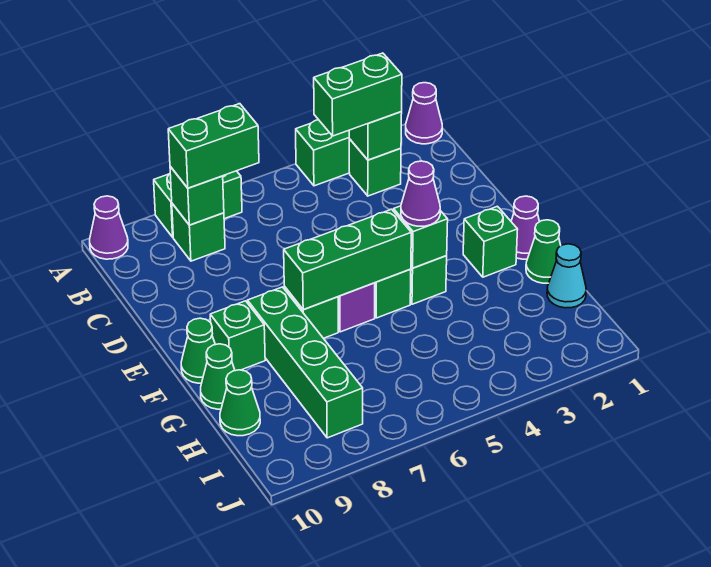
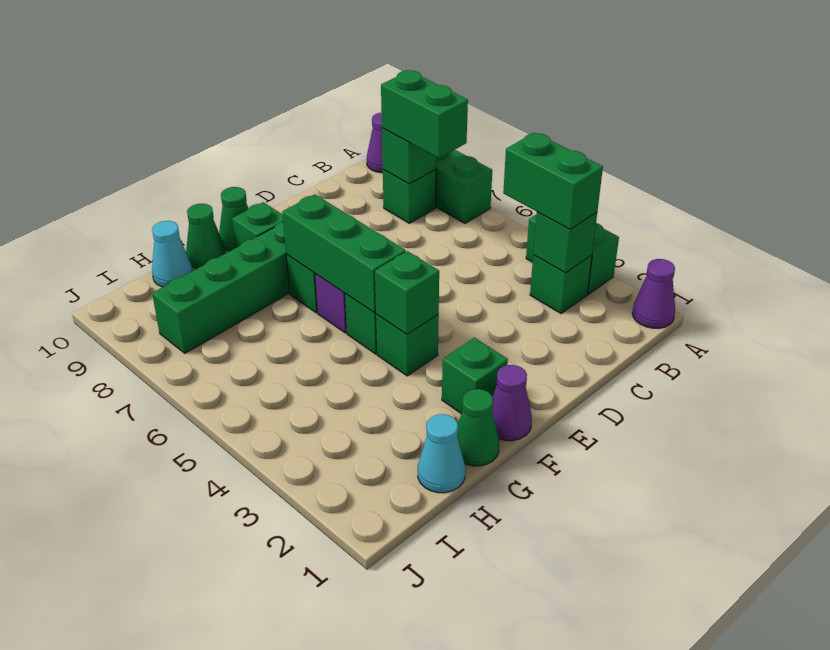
purple cone F4 level 3 -> none
green cone H10 level 1 -> cyan cone H10 level 1

